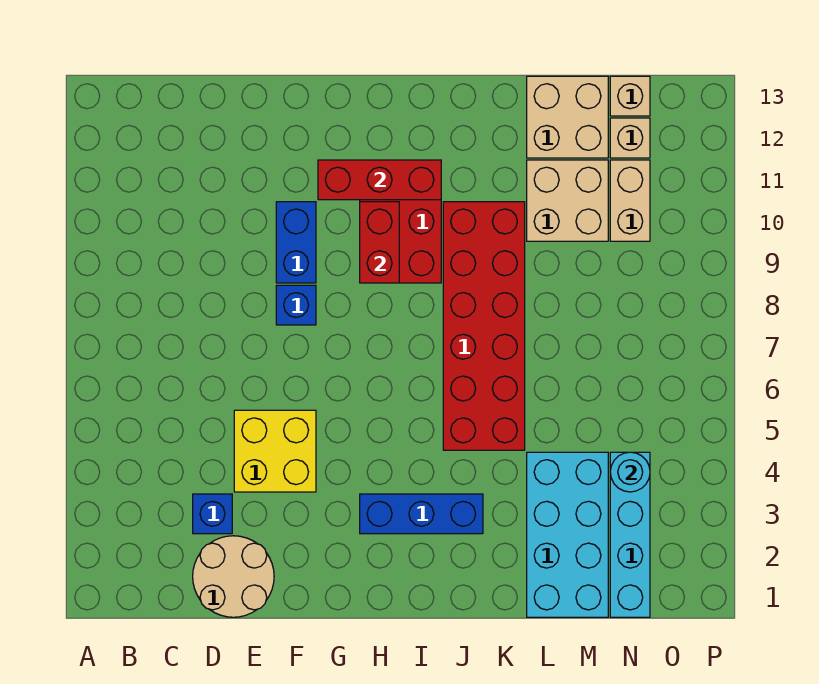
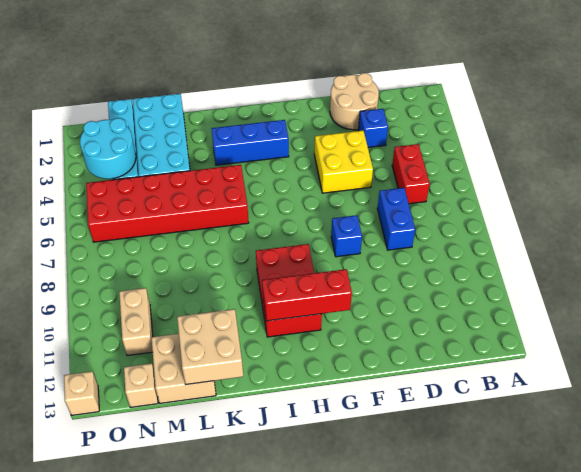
blue brick F9:F10 level 1 -> blue brick D7:D8 level 1
red brick H9:H10 level 2 -> red brick C5:C6 level 1
red brick J5:K10 level 1 -> red brick J5:O6 level 1
tan brick L10:M11 level 1 -> tan brick K12:L13 level 2
cyan round brick N4 level 2 -> cyan round brick N3:O4 level 2
tan brick N12 level 1 -> tan brick P13 level 1

